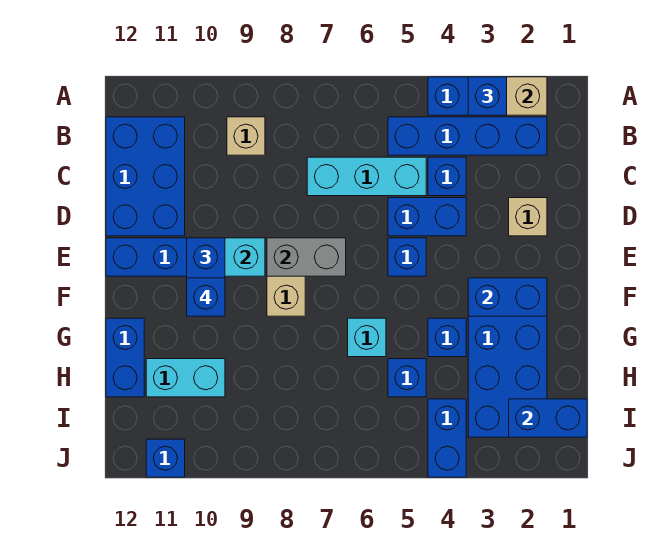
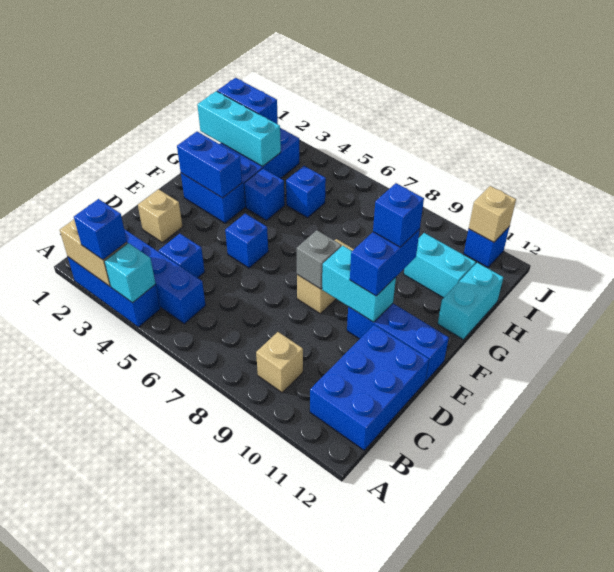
cyan brick C5:C7 level 1 -> cyan brick H1:H3 level 2
blue brick D4:D5 level 1 -> none
grey brick E7:E8 level 2 -> grey brick E8 level 2
cyan brick G6 level 1 -> cyan brick A4 level 2
blue brick G12:H12 level 1 -> cyan brick G12:H12 level 1
blue brick I4:J4 level 1 -> none
none -> tan brick J11 level 2

